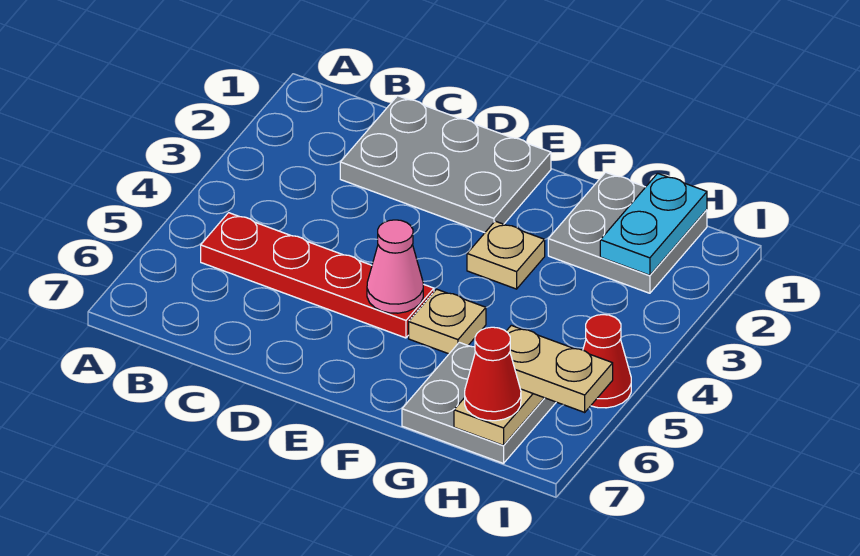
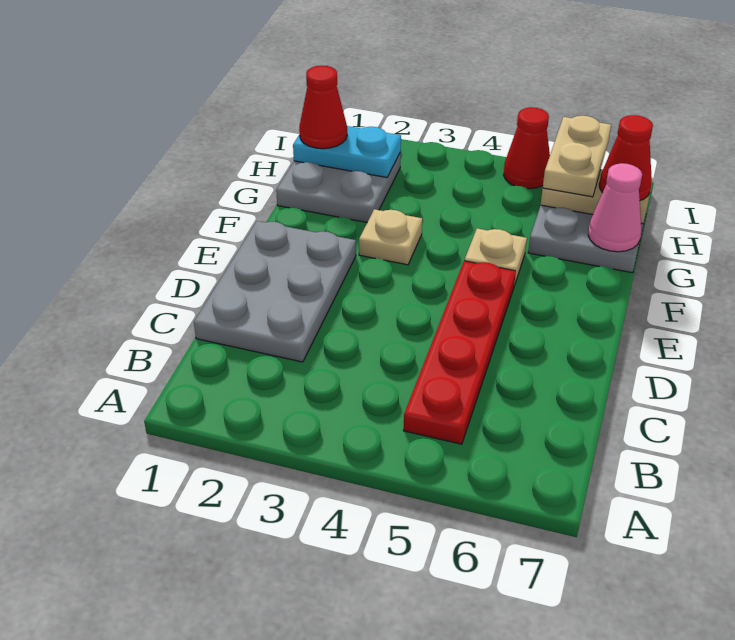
pink cone E5 level 2 -> pink cone G7 level 2
none -> red cone H1 level 3

